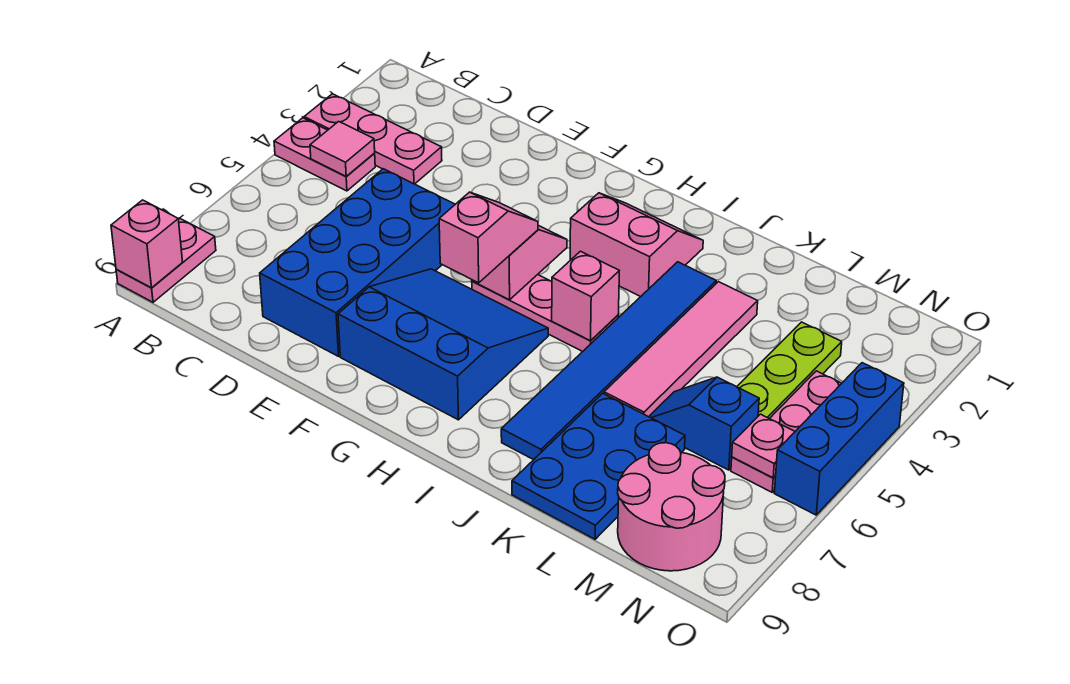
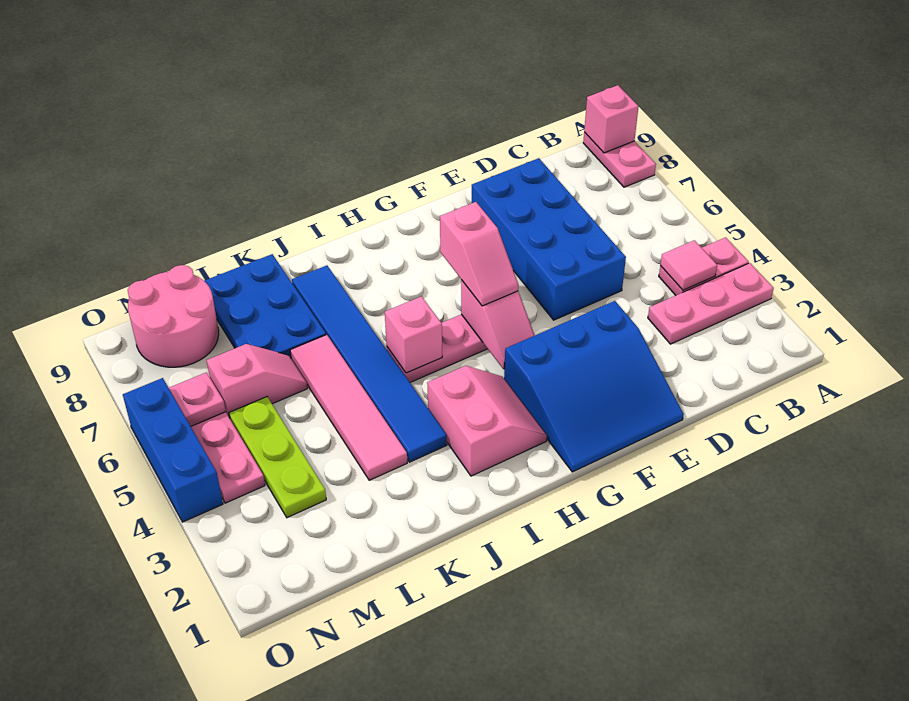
blue slope F6:H8 level 1 top 8 -> blue slope E1:G3 level 1 top 3
pink slope H2:I3 level 1 top 3 -> pink slope H2:I3 level 1 top I
blue slope L6:M6 level 1 top M -> pink slope L6:M6 level 1 top M

